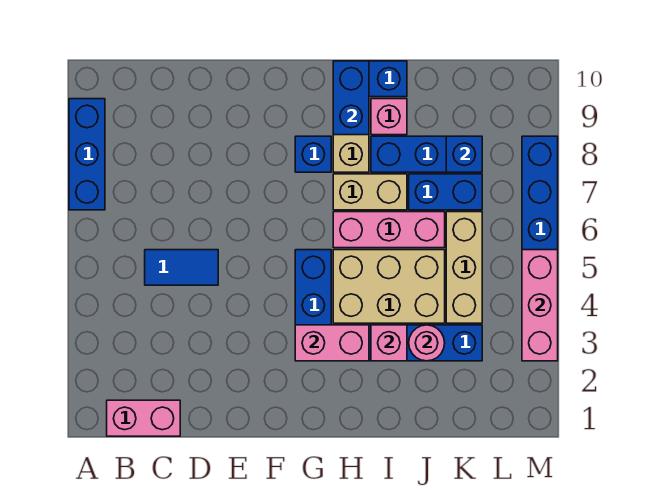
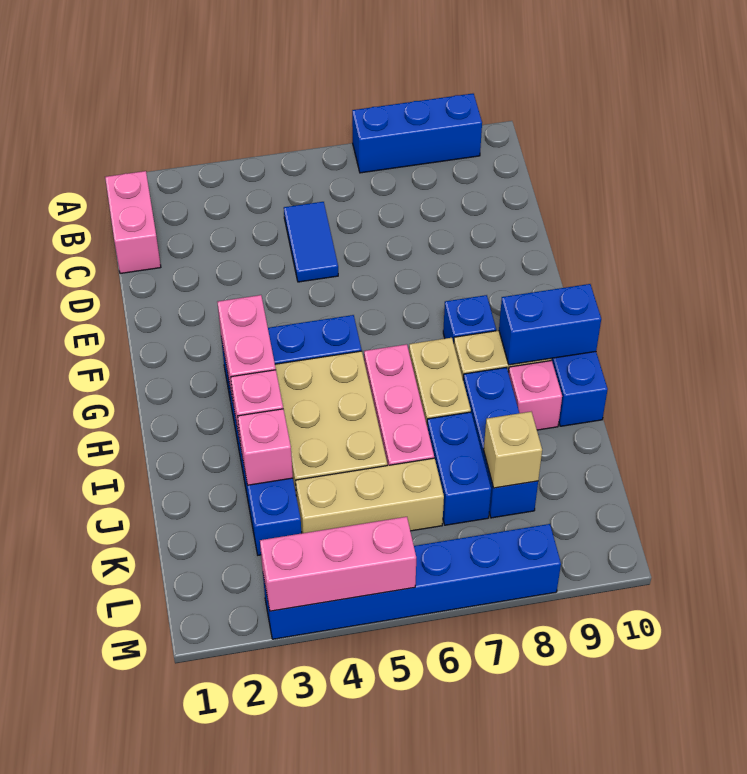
pink round brick J3 level 2 -> pink brick J3 level 2
blue brick K8 level 2 -> tan brick K8 level 2

